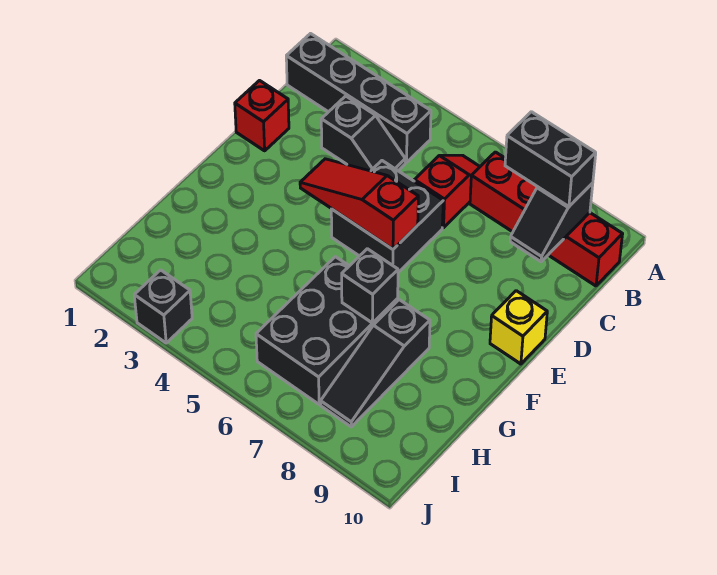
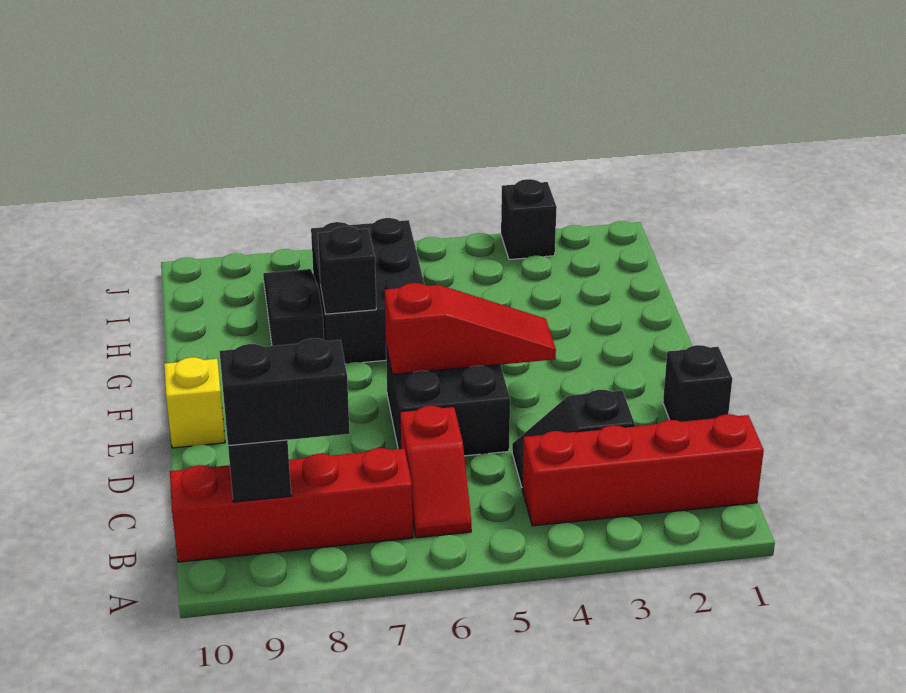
black brick B1:B4 level 1 -> red brick B1:B4 level 1
red brick D1 level 1 -> black brick D1 level 1

